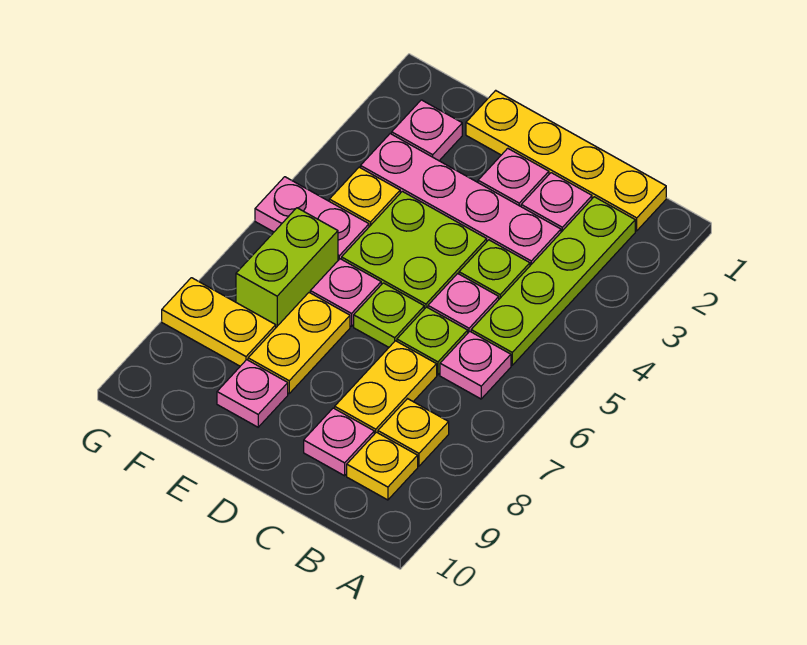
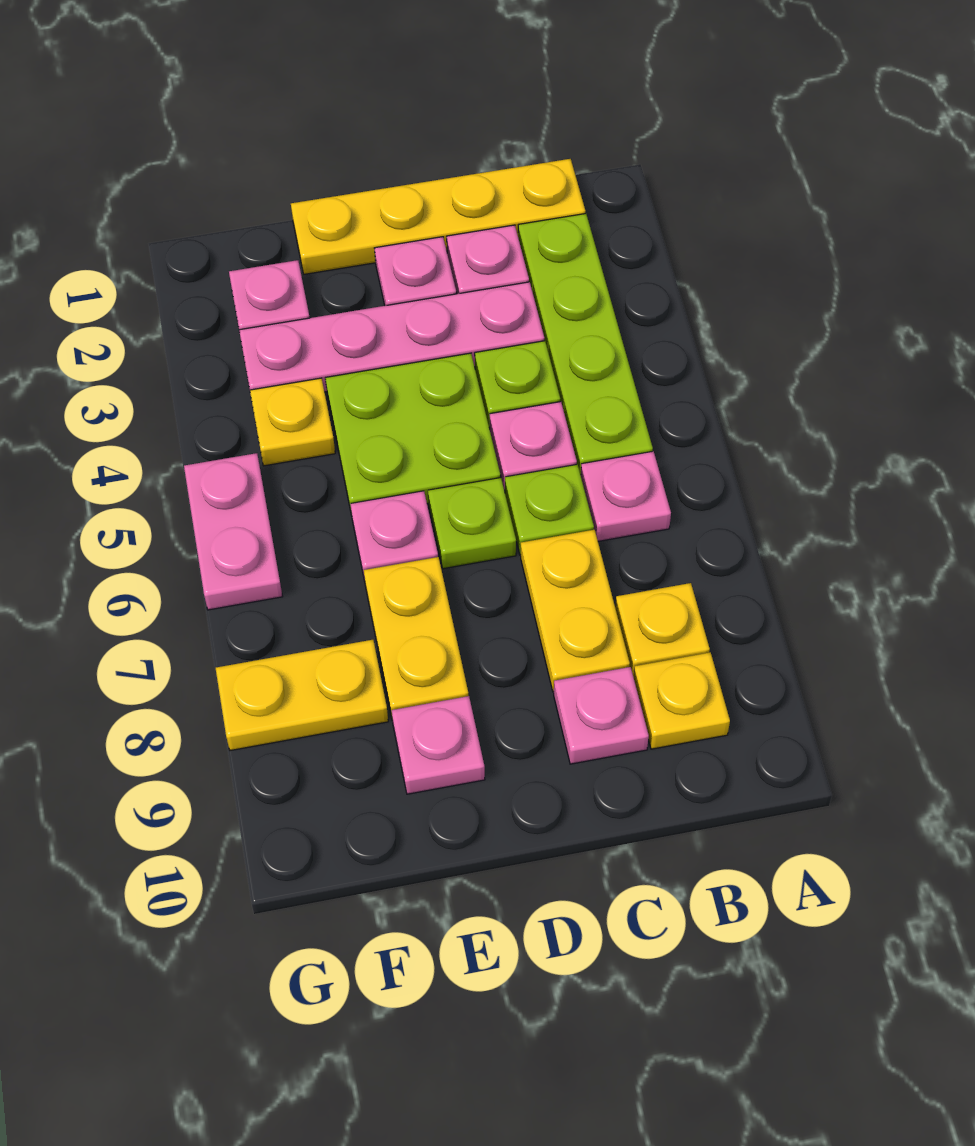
pink plate F5:G5 level 1 -> pink plate G5:G6 level 1
lime brick F6:F7 level 1 -> none

